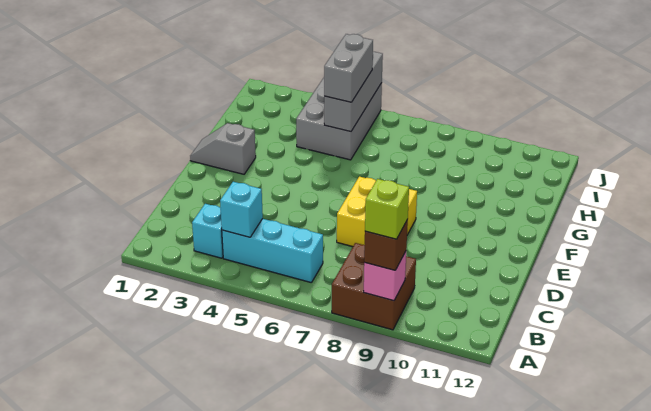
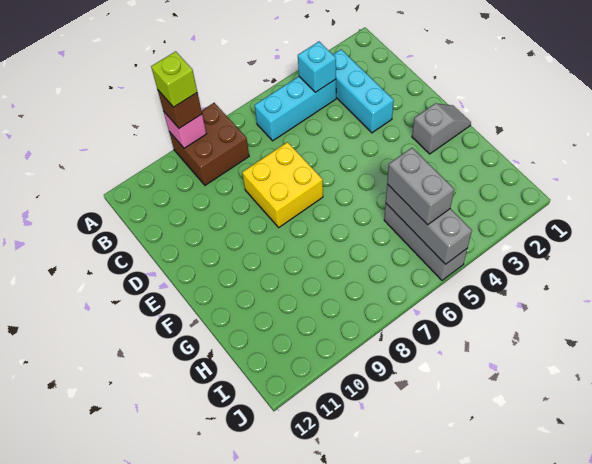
cyan brick B3 level 1 -> cyan brick B3:D3 level 1
grey brick H4:J5 level 1 -> grey brick H5:J5 level 1

